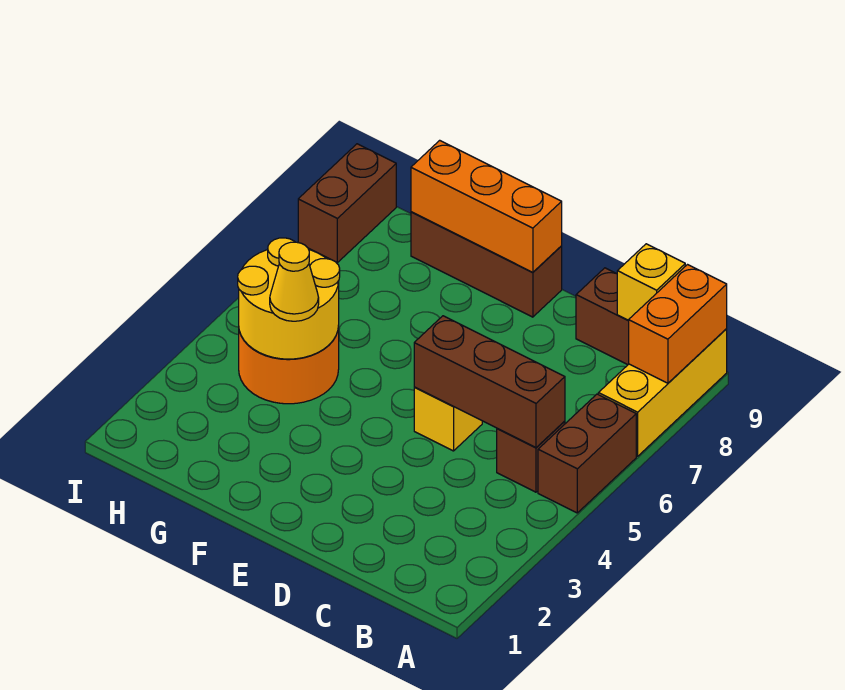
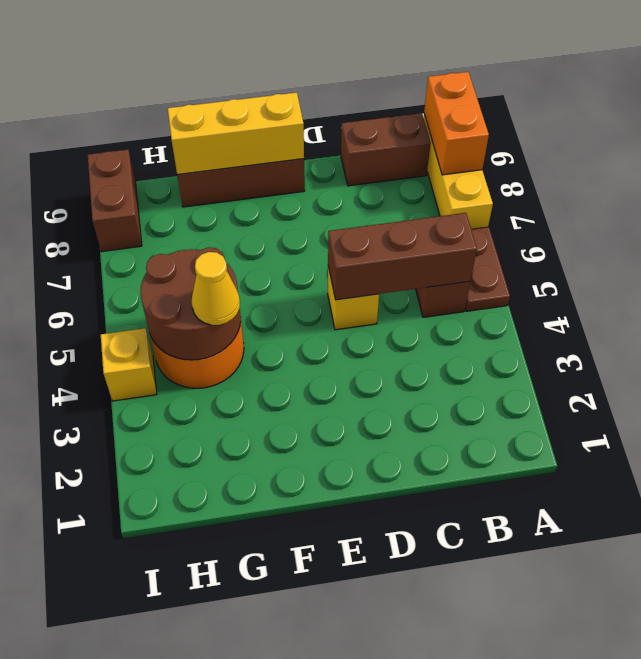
brown brick A5:A6 level 1 -> brown plate A5:A6 level 1
yellow brick B9 level 2 -> yellow brick I4 level 1
orange brick E9:G9 level 2 -> yellow brick E9:G9 level 2
yellow round brick G4:H5 level 2 -> brown round brick G4:H5 level 2

